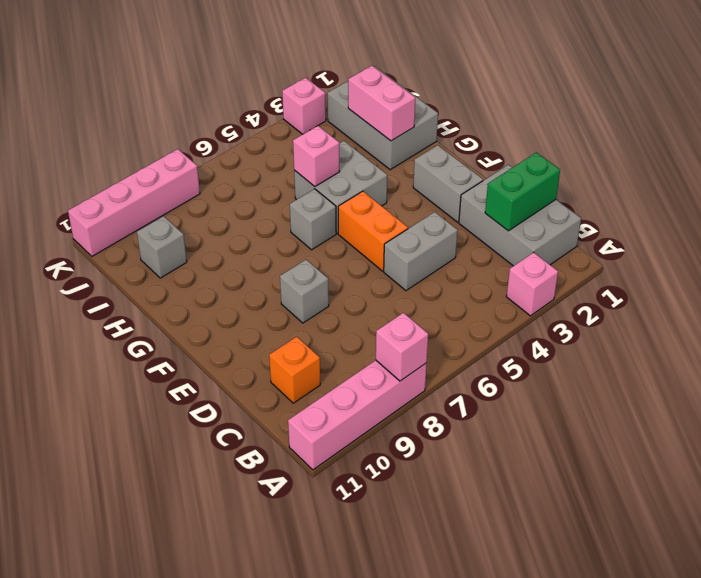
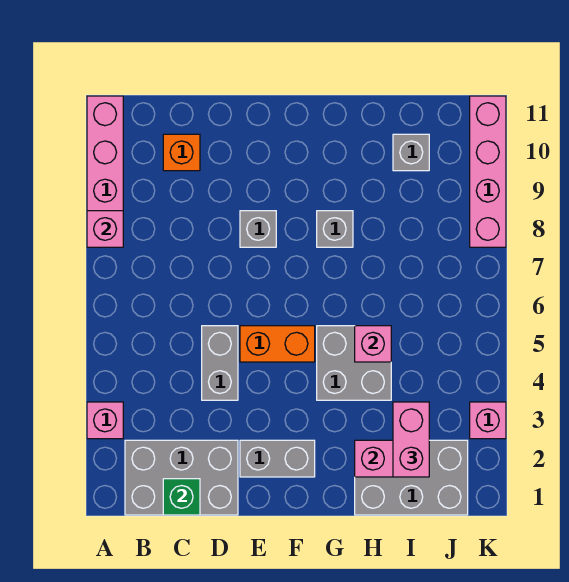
green brick C1:C2 level 2 -> green brick C1 level 2
grey brick G6 level 1 -> grey brick G8 level 1
none -> pink brick I2:I3 level 3

